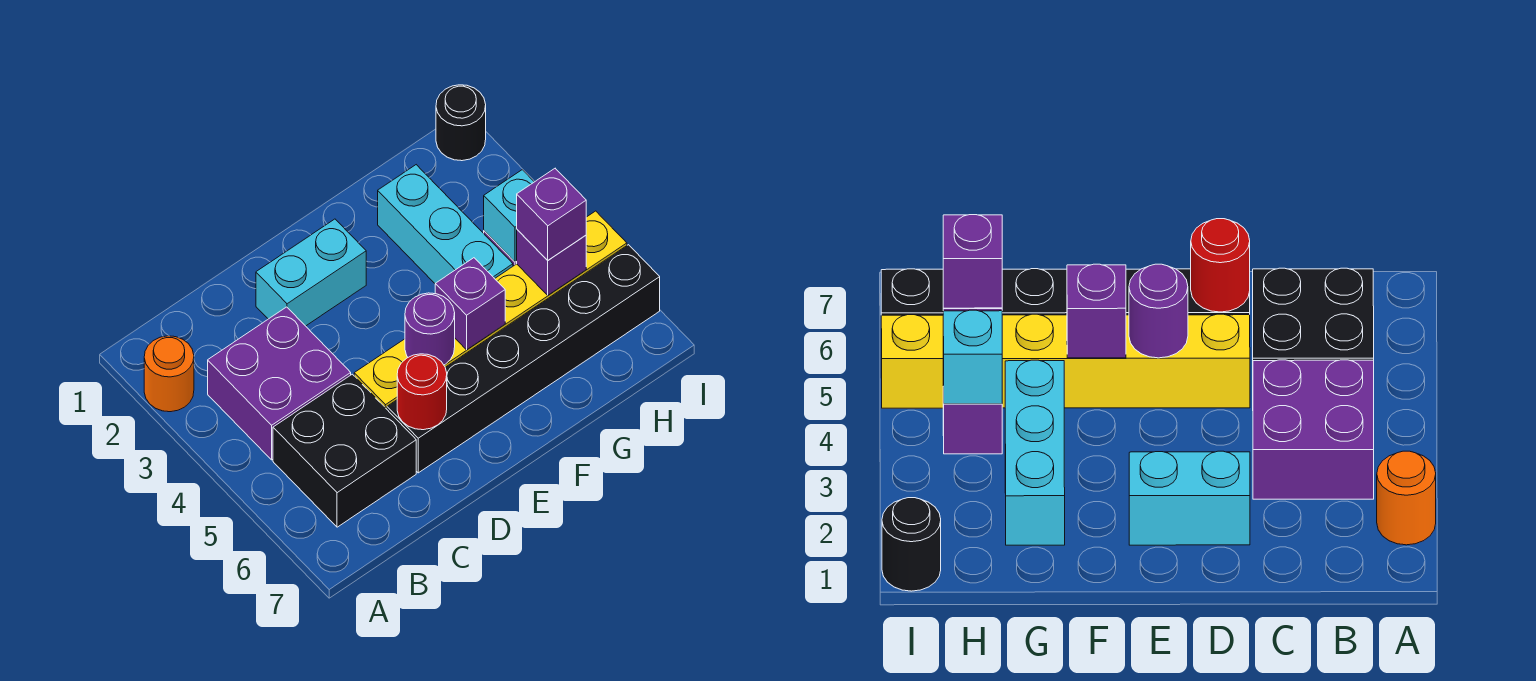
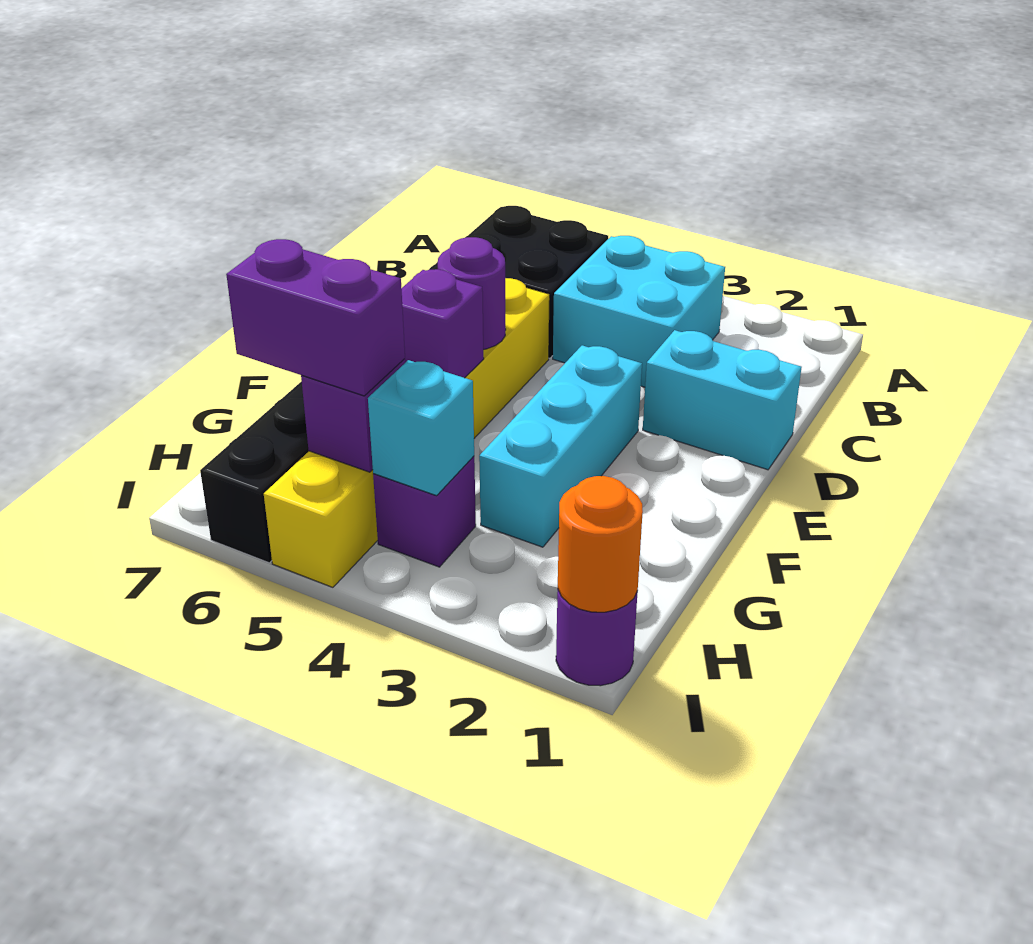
orange round brick A2 level 1 -> orange round brick I1 level 2
purple brick B3:C4 level 1 -> cyan brick B3:C4 level 1
cyan brick D2:E2 level 1 -> cyan brick D1:D2 level 1
red round brick D6 level 2 -> none
cyan brick G2:G4 level 1 -> cyan brick E3:G3 level 1
purple brick H5 level 3 -> purple brick H5:H6 level 3
black round brick I1 level 1 -> purple round brick I1 level 1

